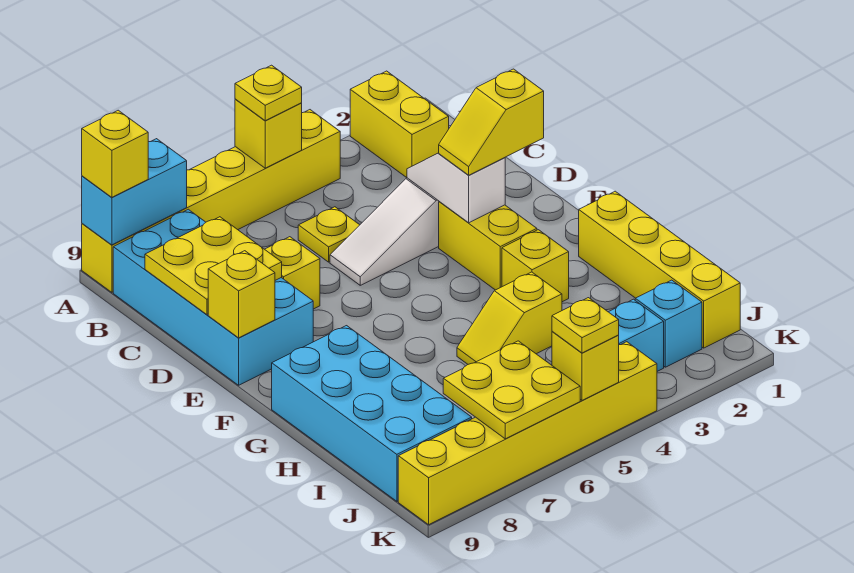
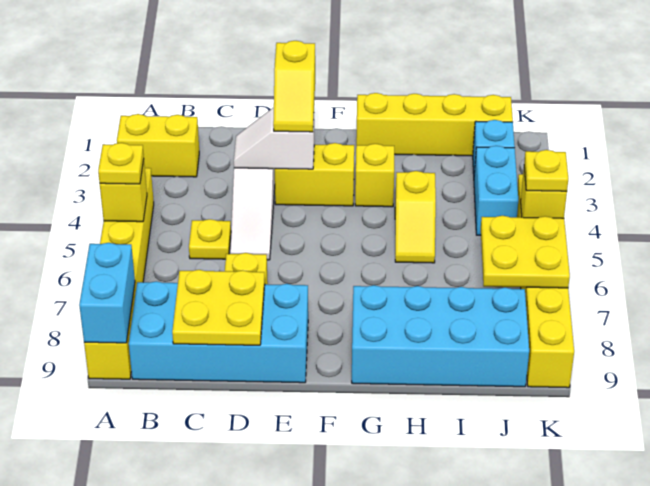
yellow brick A9 level 3 -> none
yellow brick E9 level 2 -> none

